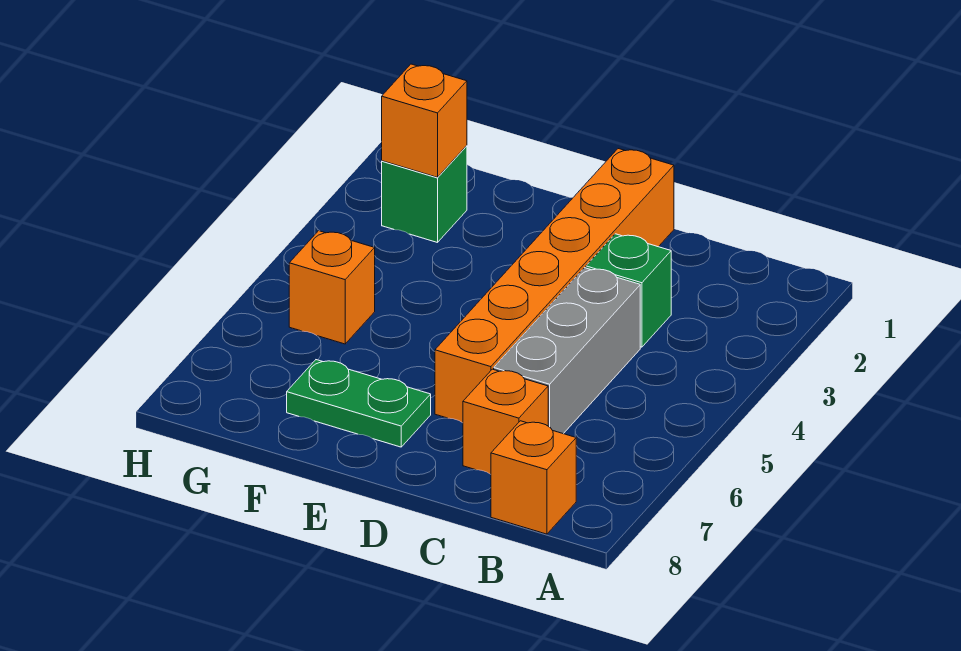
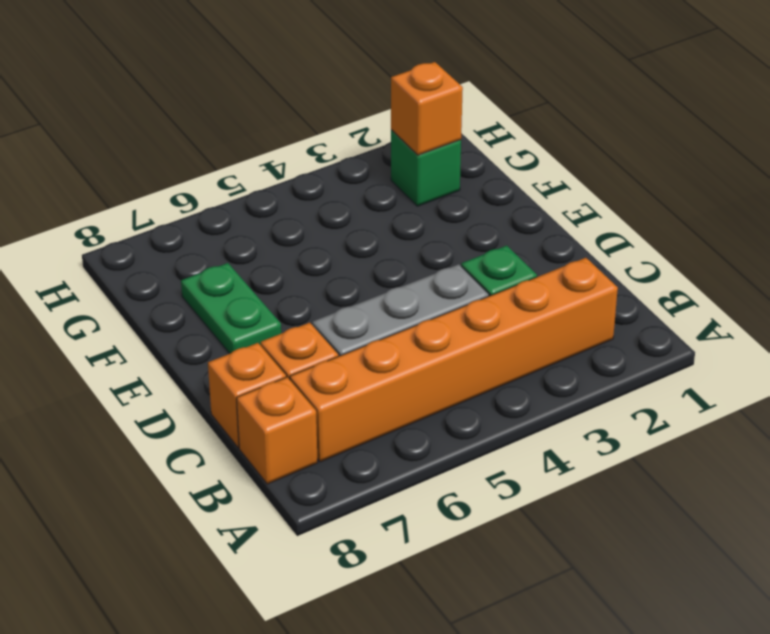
orange brick D1:D6 level 1 -> orange brick B2:B7 level 1
orange brick G5 level 1 -> orange brick C8 level 1

